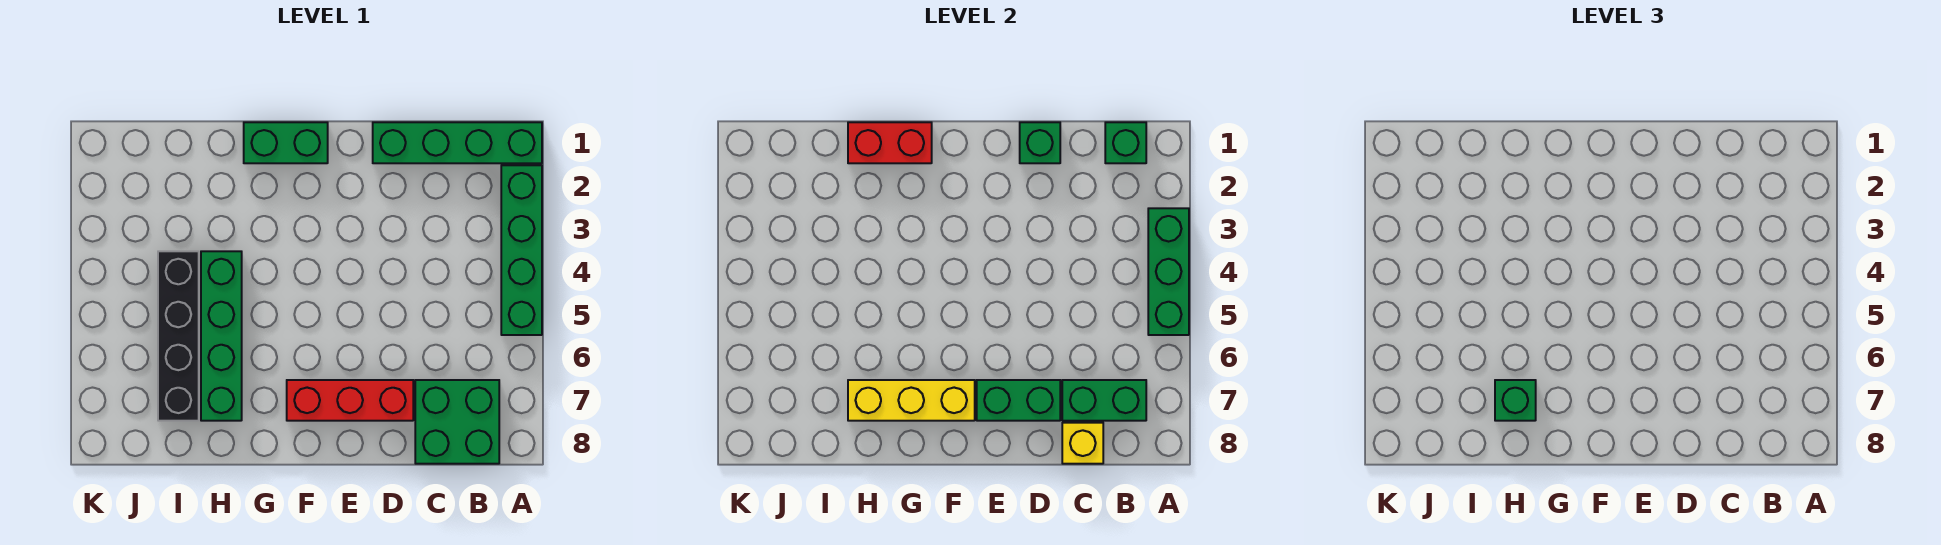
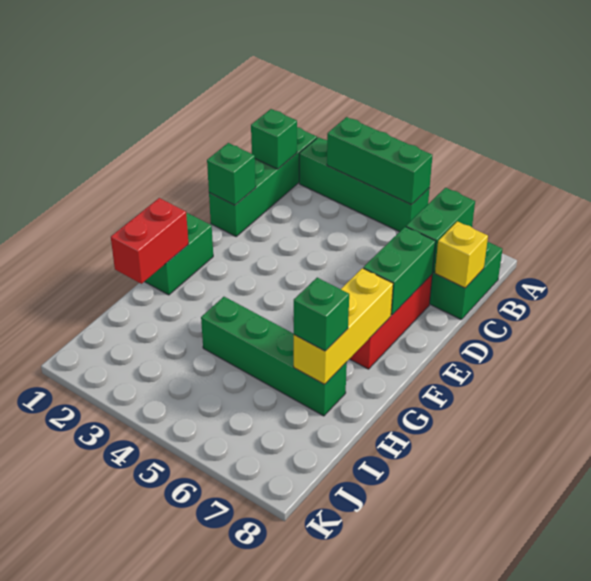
black brick I4:I7 level 1 -> none

